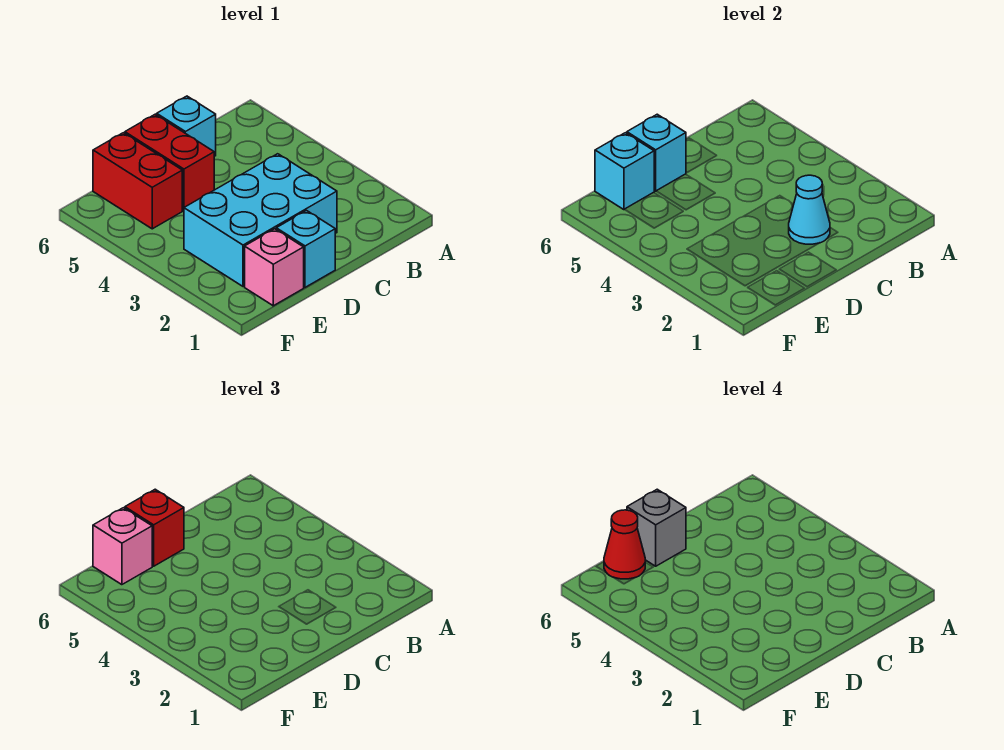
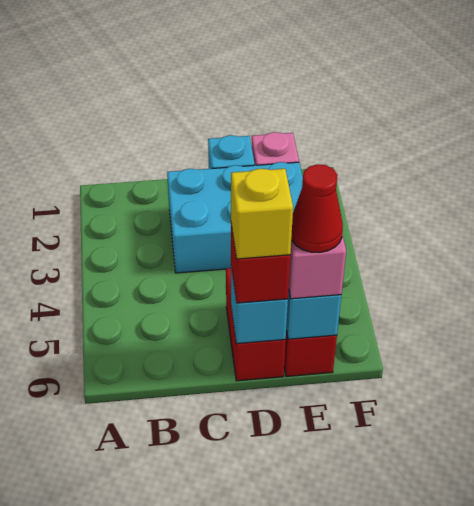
cyan cone C2 level 2 -> none
cyan brick C6 level 1 -> none
grey brick D6 level 4 -> yellow brick D6 level 4

